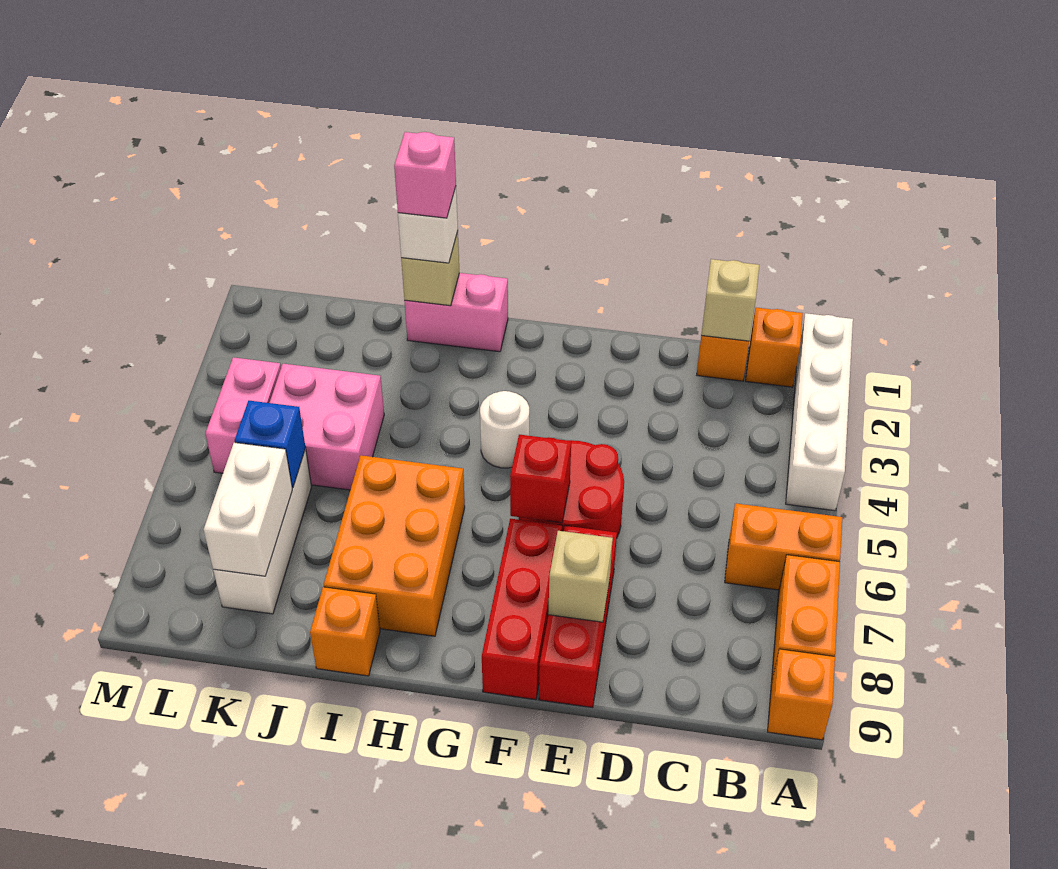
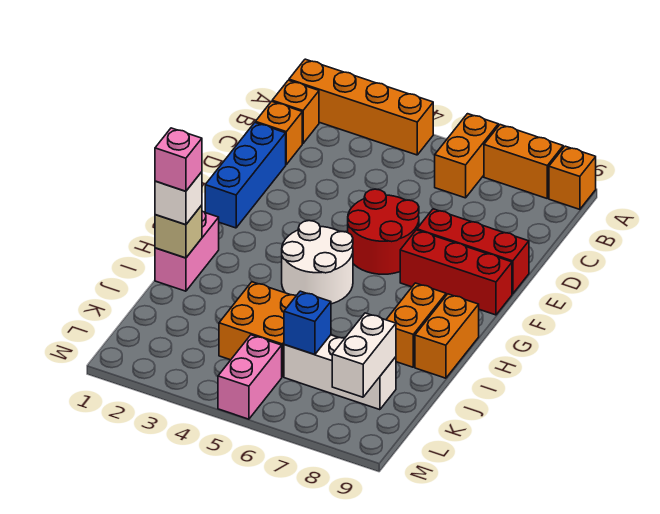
white brick A1:A4 level 1 -> orange brick A1:A4 level 1
tan brick C1 level 2 -> none
none -> blue brick D1:F1 level 1
tan brick E8 level 2 -> none
red brick F6 level 2 -> none
white round brick G4 level 1 -> white round brick G4:H5 level 1
orange brick H6:I8 level 1 -> orange brick H8:I8 level 1
orange brick I9 level 1 -> orange brick H9:I9 level 1
pink brick J4:K5 level 1 -> orange brick J4:K5 level 1
white brick K7:K8 level 2 -> white brick K8:L8 level 2
pink brick L4:L5 level 1 -> pink brick L5:M5 level 1

